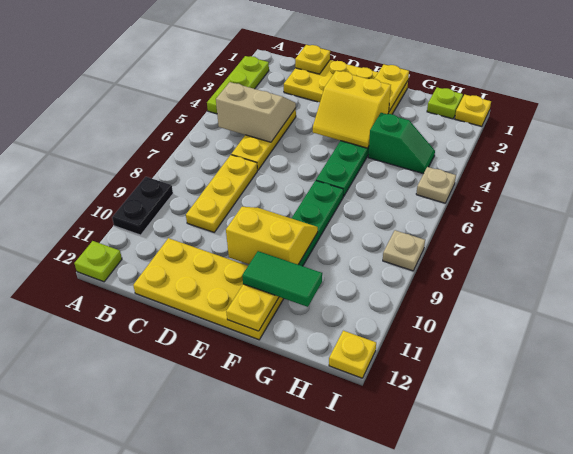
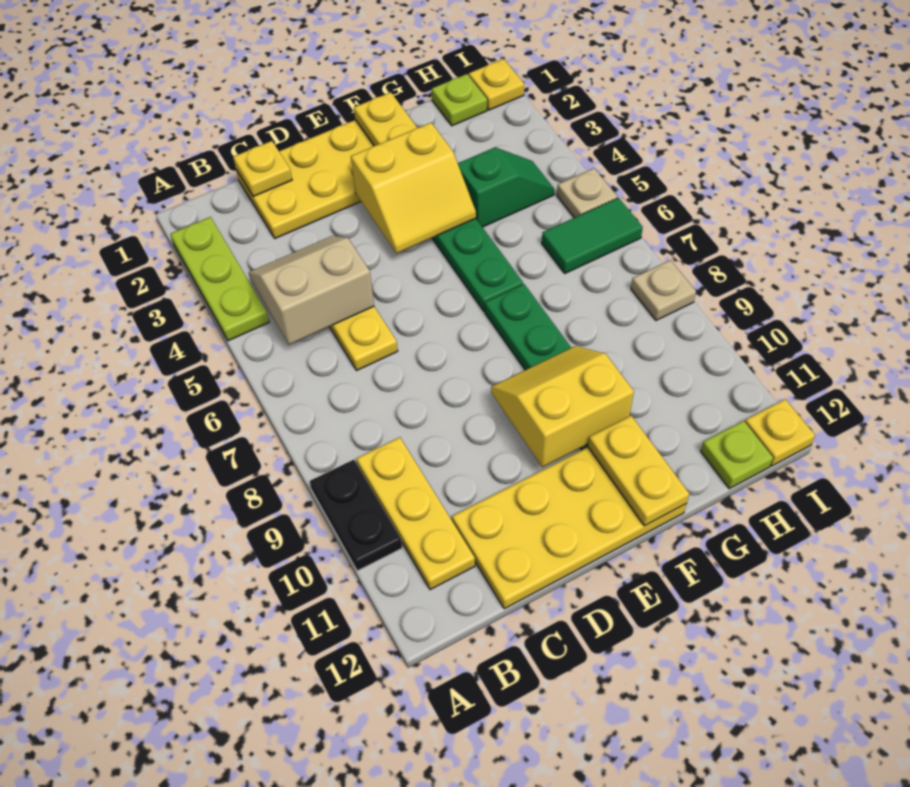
lime plate A12 level 1 -> lime plate H12 level 1
yellow plate C7:C9 level 1 -> yellow plate B9:B11 level 1
green tile F11:G11 level 3 -> green tile H6:I6 level 1

